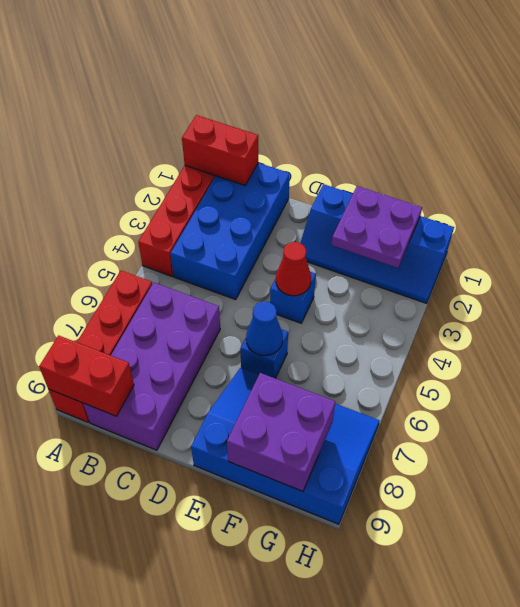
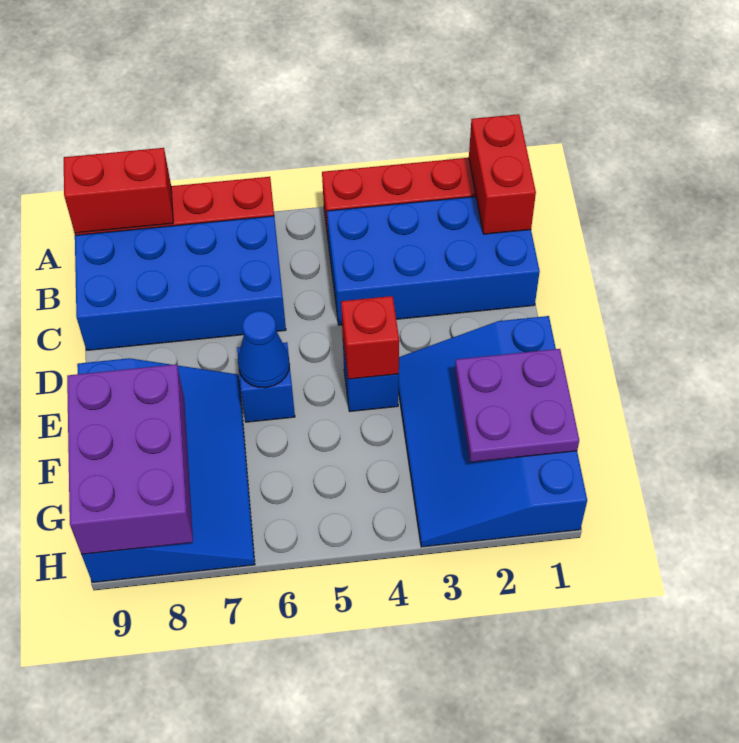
red brick A9:B9 level 2 -> red brick A8:A9 level 2
purple brick B6:C9 level 1 -> blue brick B6:C9 level 1
blue slope E1:H2 level 1 top 1 -> blue slope E1:H3 level 1 top 1
red cone E4 level 2 -> red brick E4 level 2
purple brick F8:G9 level 2 -> purple brick F8:H9 level 2

